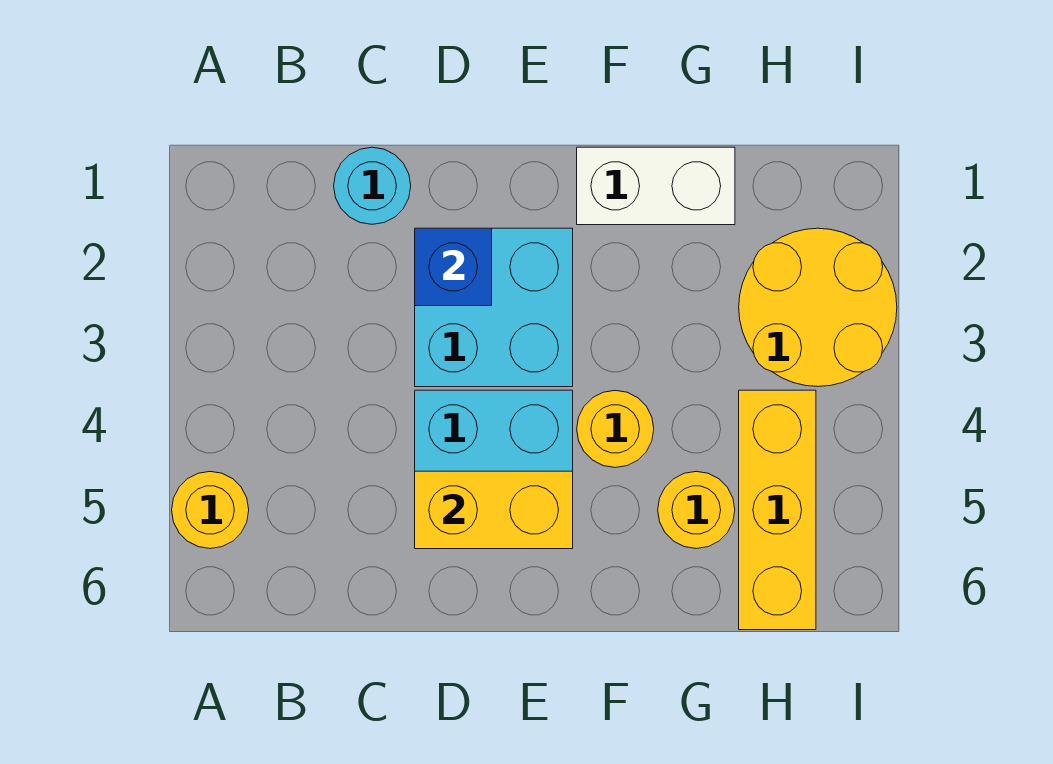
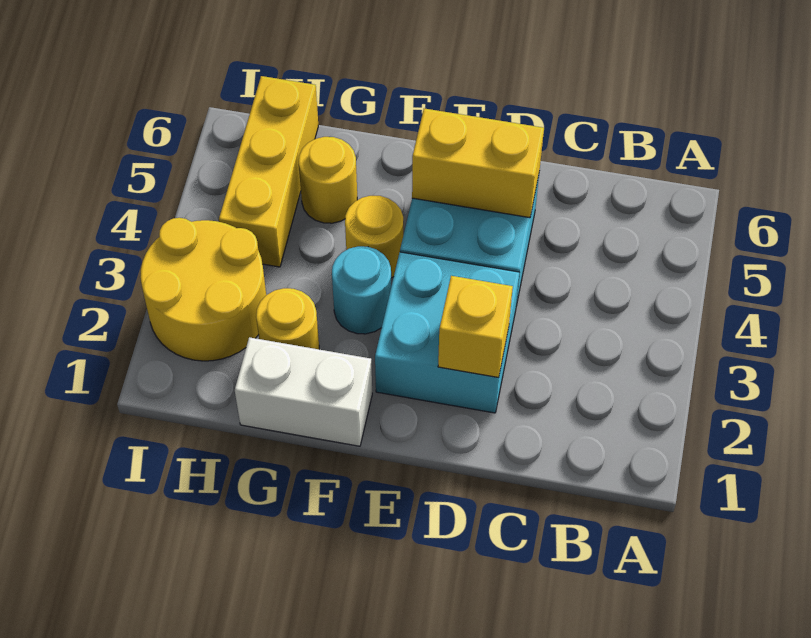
yellow round brick A5 level 1 -> yellow round brick G2 level 1
cyan round brick C1 level 1 -> cyan round brick F3 level 1
blue brick D2 level 2 -> yellow brick D2 level 2

